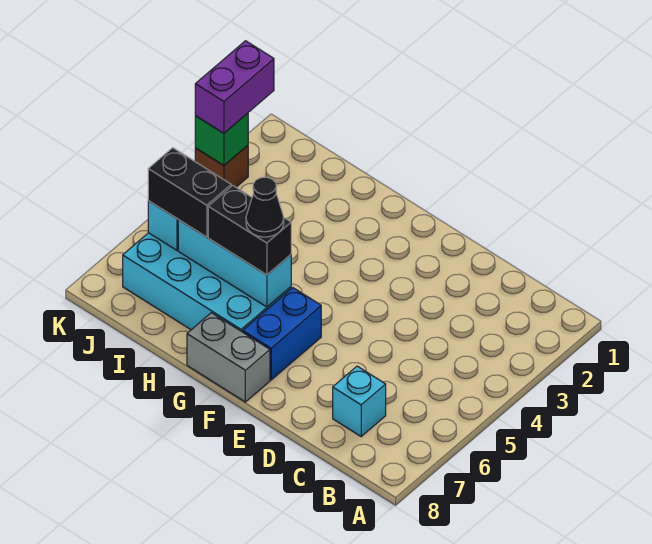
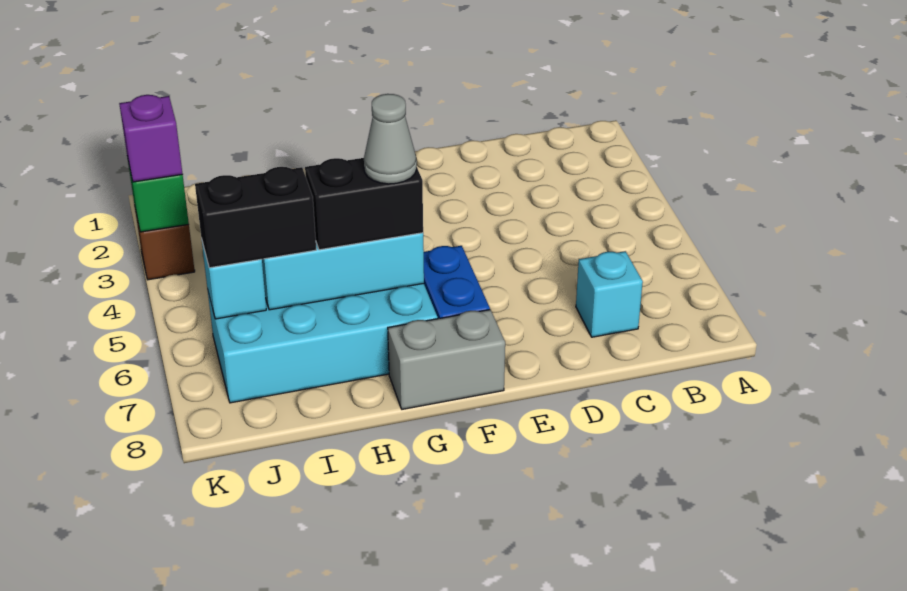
black cone G6 level 4 -> grey cone G6 level 4
purple brick K2:K3 level 3 -> purple brick K3 level 3

